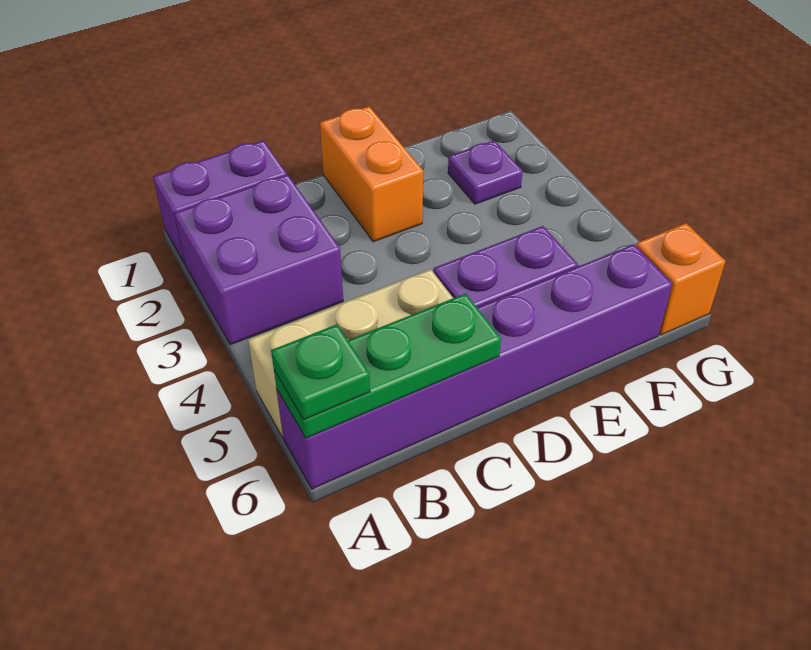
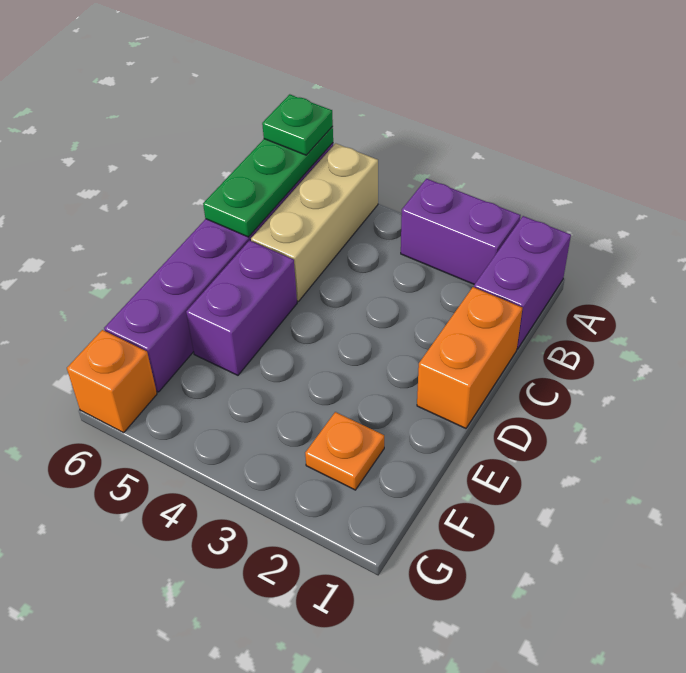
purple brick A2:B3 level 1 -> purple brick A2:A3 level 1
orange brick D1:D2 level 1 -> orange brick C1:D1 level 1
purple plate F2 level 1 -> orange plate F2 level 1

